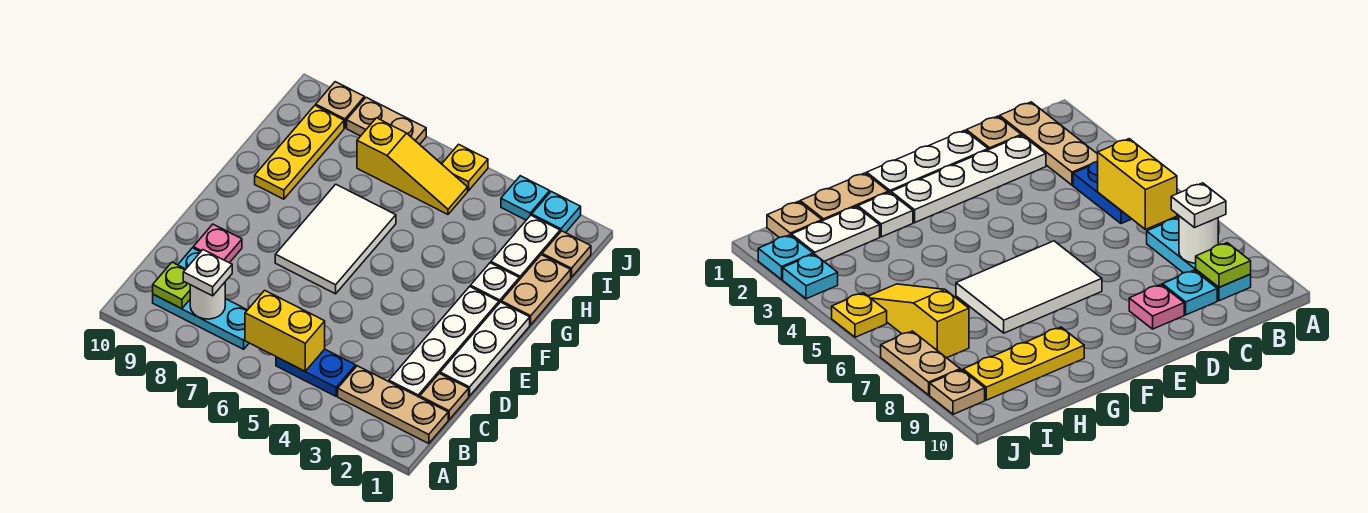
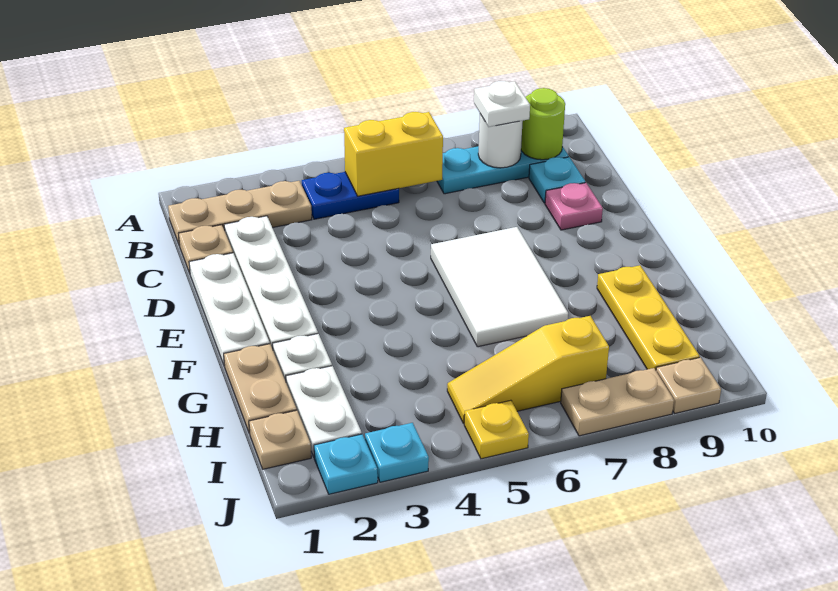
lime plate B9 level 2 -> lime round brick B9 level 2

